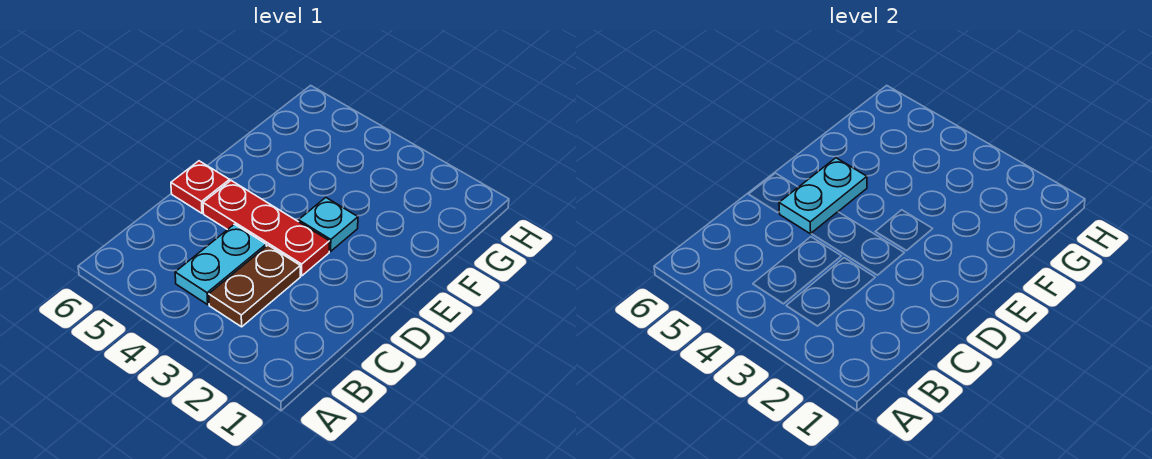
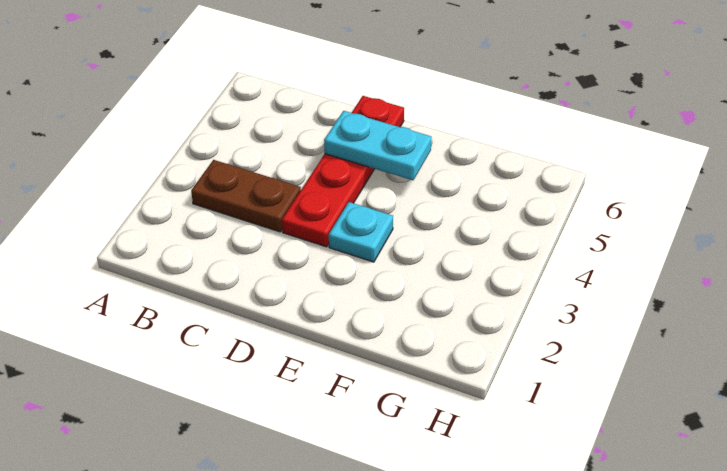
cyan plate B4:C4 level 1 -> none

